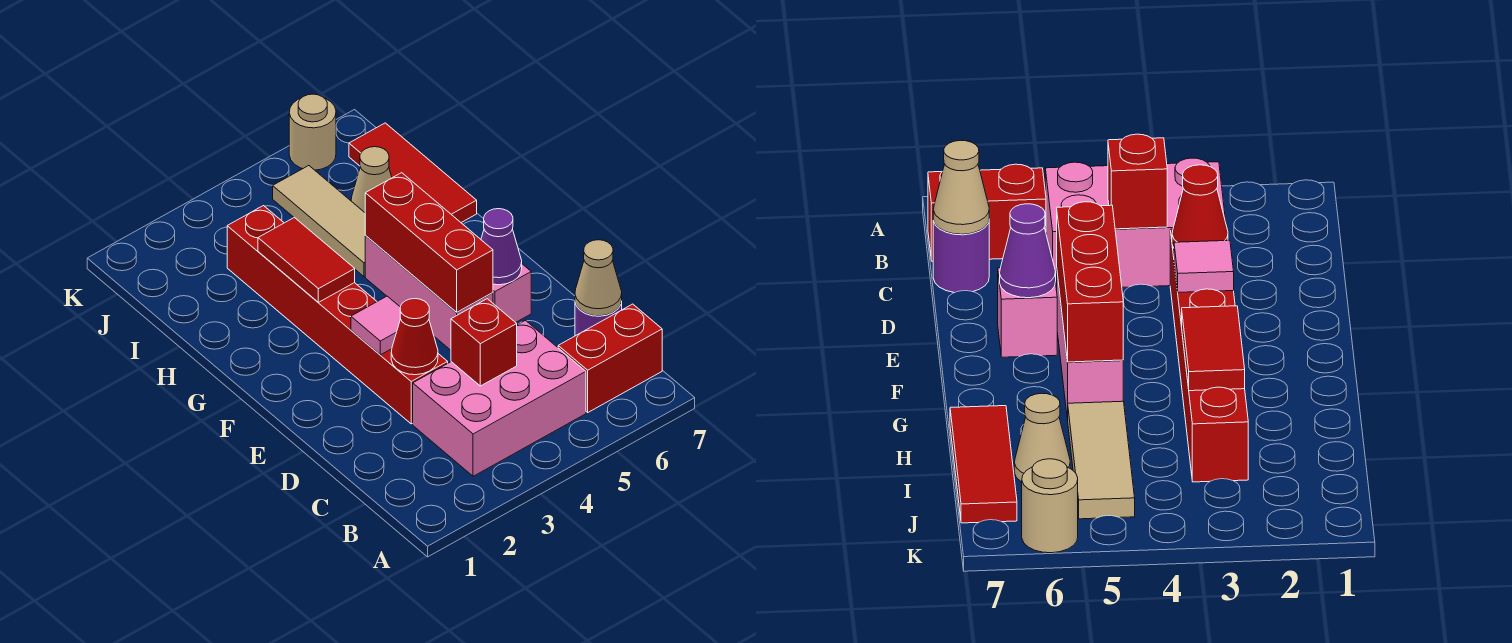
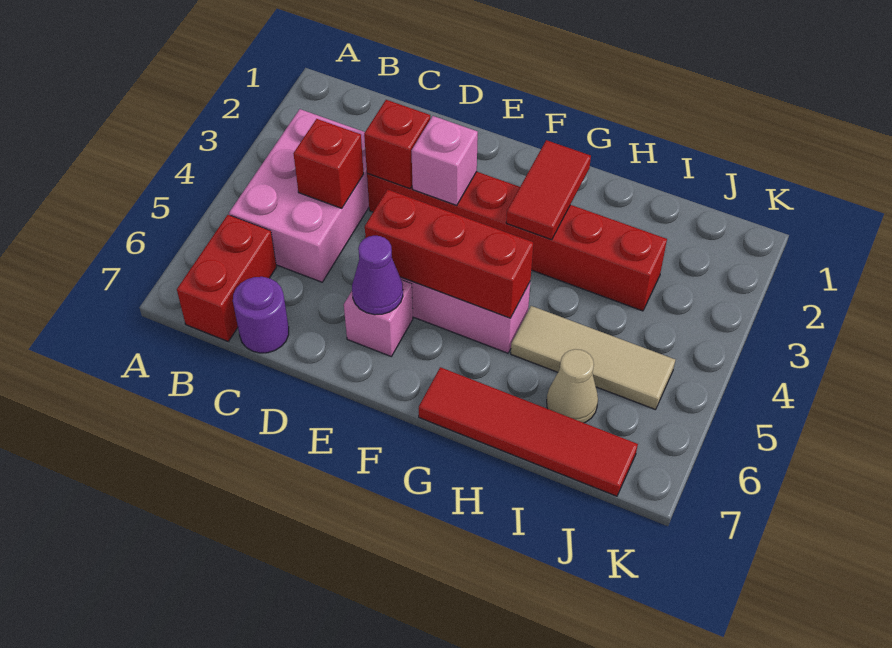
tan cone C7 level 2 -> none
red cone D3 level 2 -> red brick D3 level 2
pink tile E3 level 2 -> pink brick E3 level 2
red tile G3:H3 level 2 -> red tile G2:G3 level 2
red tile H7:J7 level 1 -> red tile G7:J7 level 1
tan round brick K6 level 1 -> none

